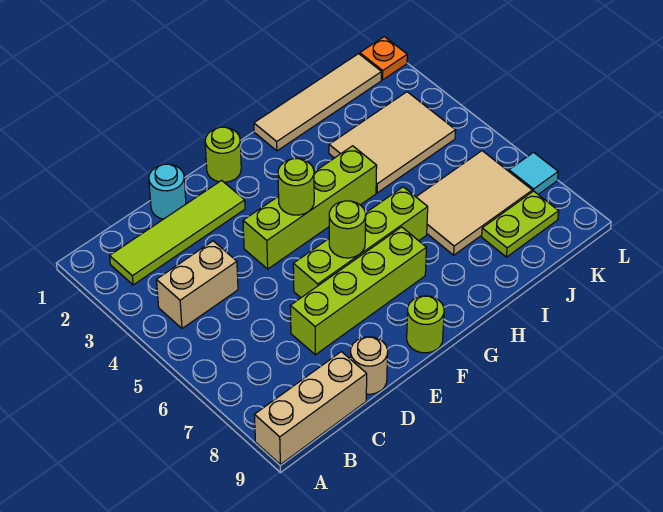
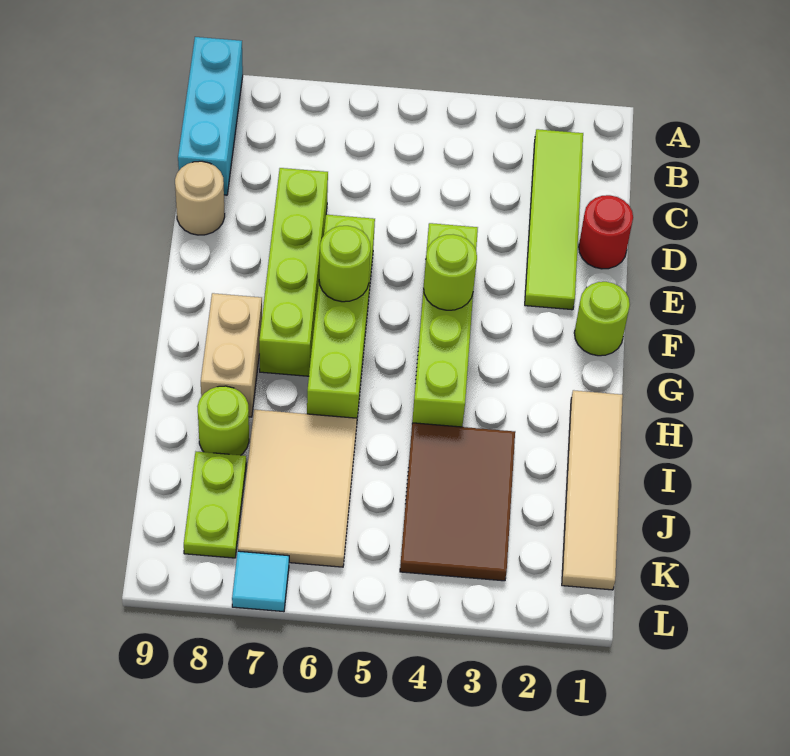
tan brick A9:C9 level 1 -> cyan brick A9:C9 level 1
tan brick B4:C4 level 1 -> tan brick G8:H8 level 1
cyan round brick D1 level 1 -> red round brick D1 level 1
lime round brick F9 level 1 -> lime round brick I8 level 1
tan tile I3:K4 level 1 -> brown tile I3:K4 level 1
orange plate L1 level 1 -> none

